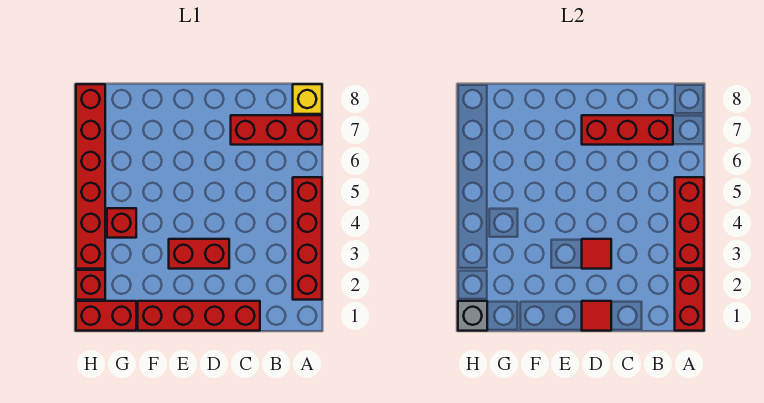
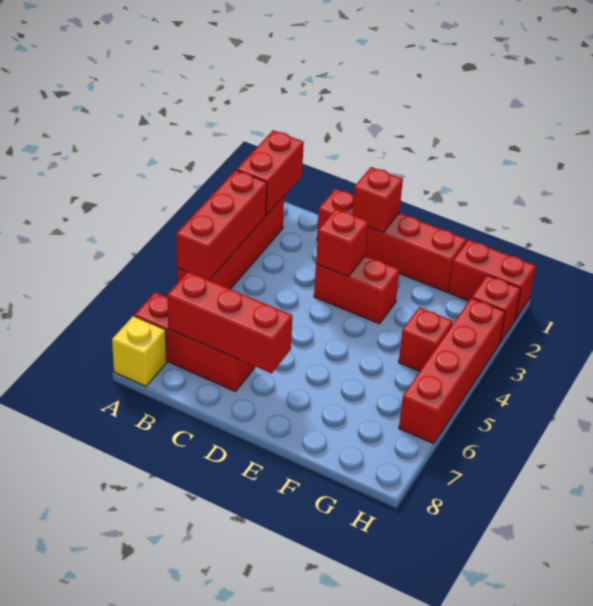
red tile D1 level 2 -> red brick D1 level 2
red tile D3 level 2 -> red brick D3 level 2
grey brick H1 level 2 -> none
red brick H3:H8 level 1 -> red brick H3:H6 level 1

